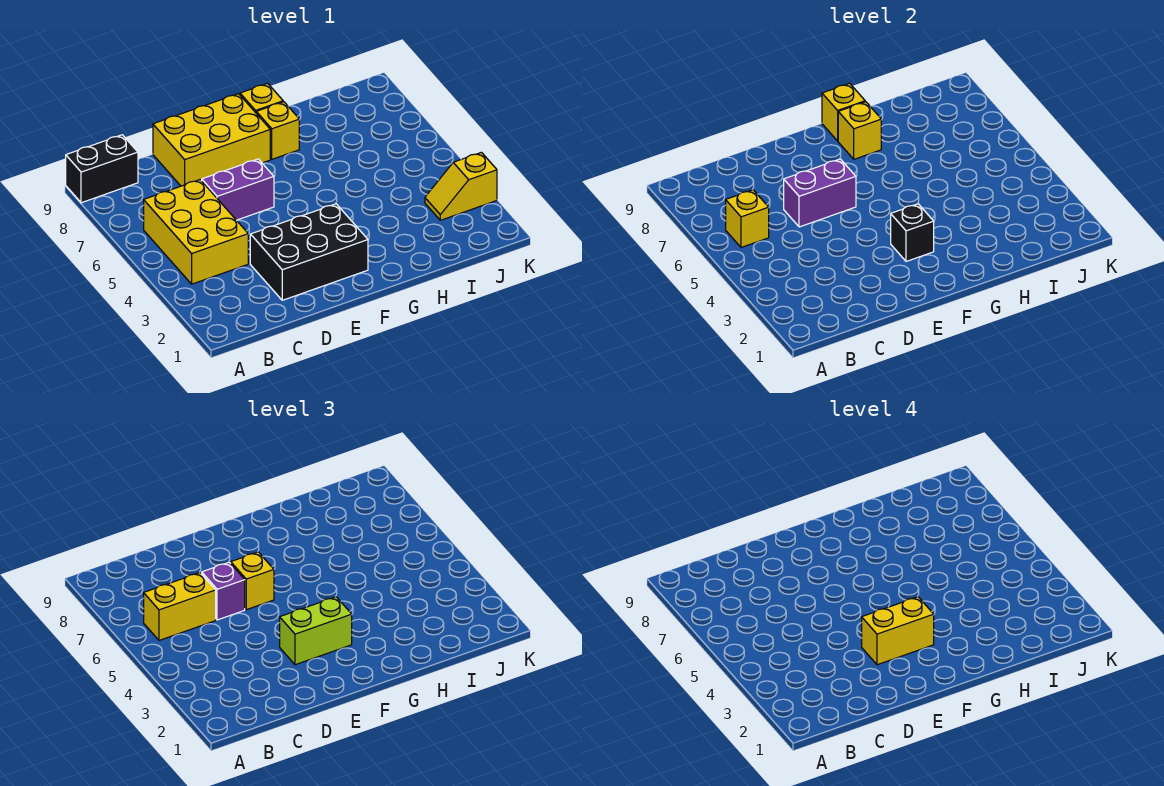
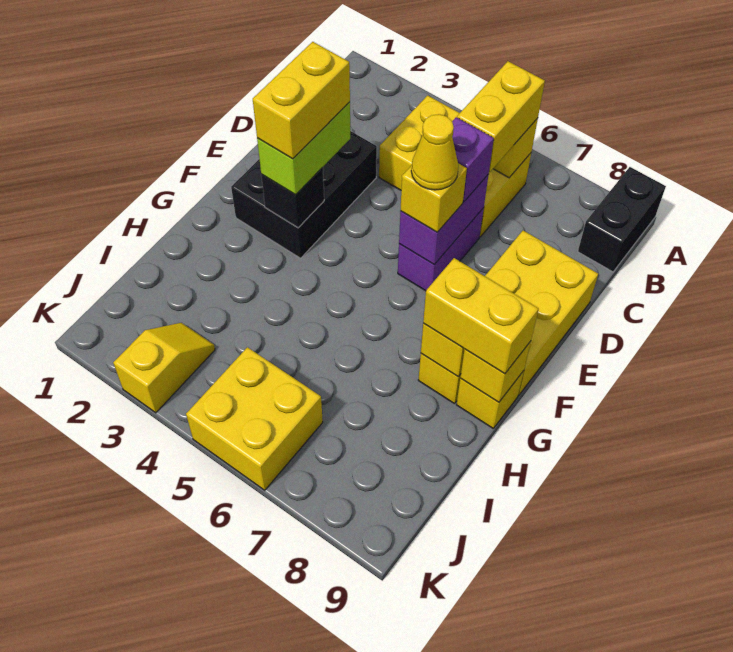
none -> yellow cone E6 level 4
none -> yellow brick G8:G9 level 3
none -> yellow brick J5:K6 level 1

